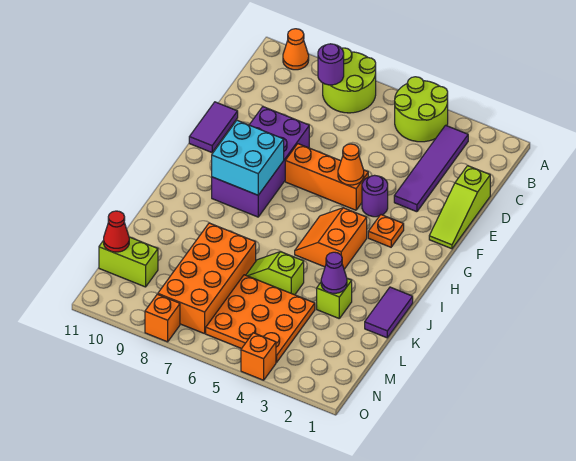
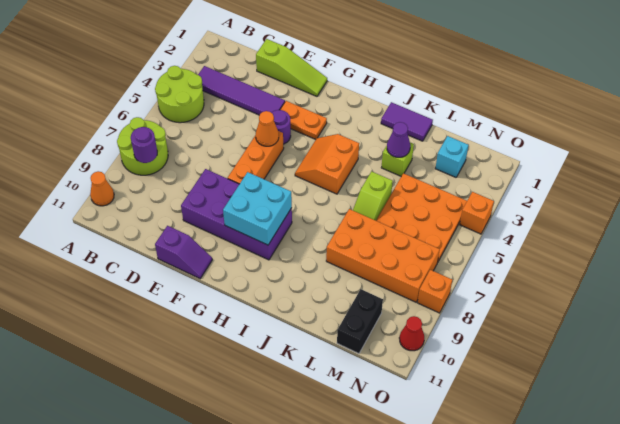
purple tile E11:F11 level 1 -> purple slope E11:F11 level 1 top E
orange plate G3 level 1 -> orange plate F3:G3 level 1
orange slope H4:I5 level 1 top 4 -> orange slope H4:I5 level 1 top I
none -> cyan brick M2 level 1
lime brick M10:M11 level 1 -> black brick M10:M11 level 1
red cone M11 level 2 -> red cone O10 level 1

